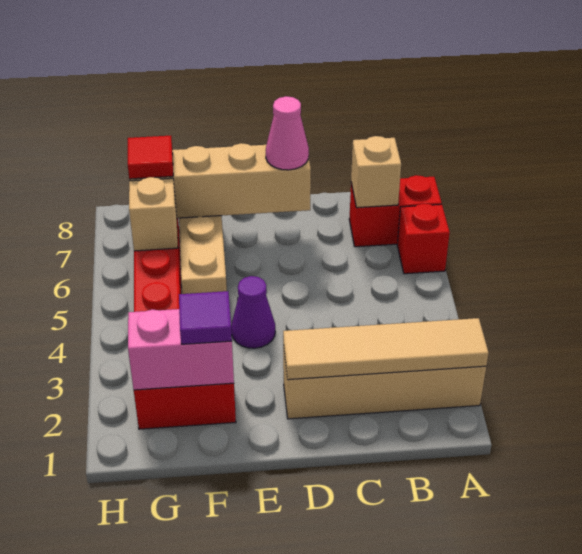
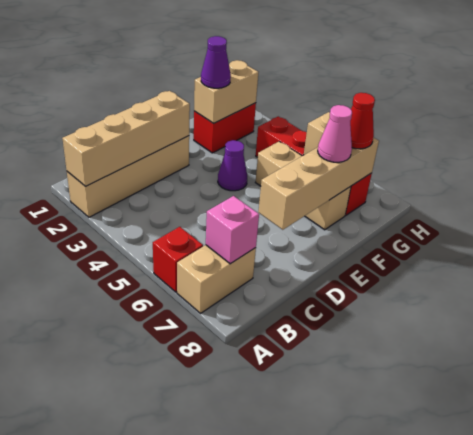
tan tile A2:D2 level 2 -> tan brick A2:D2 level 2
red brick A7:B7 level 1 -> tan brick A7:B7 level 1
tan brick B7 level 2 -> pink brick B7 level 2
pink cone D7 level 3 -> pink cone F7 level 3
pink brick F2:G2 level 2 -> tan brick F2:G2 level 2
purple tile F2 level 3 -> purple cone F2 level 3
red tile G7 level 3 -> red cone G7 level 3

